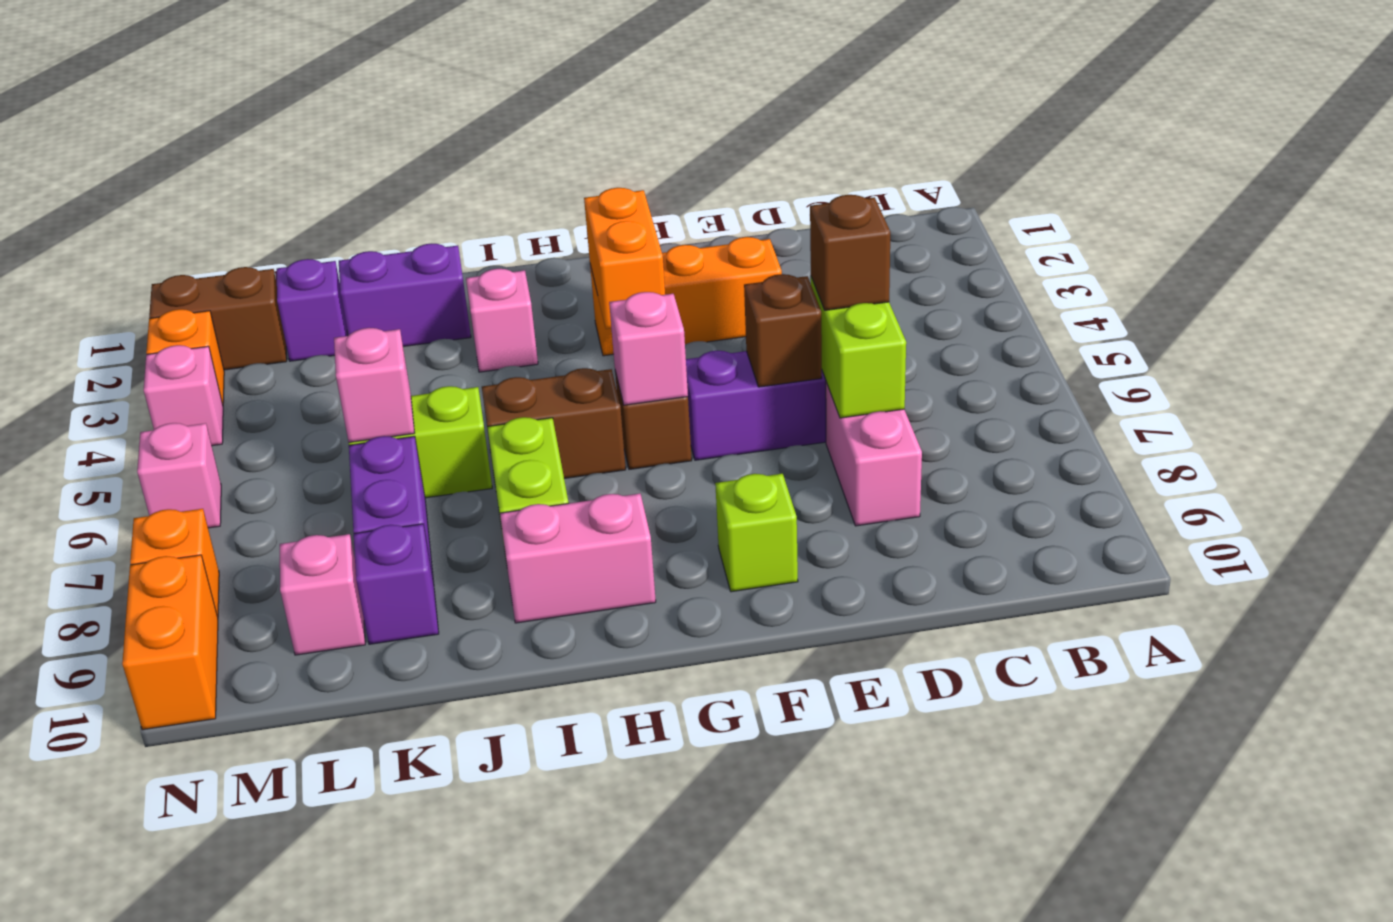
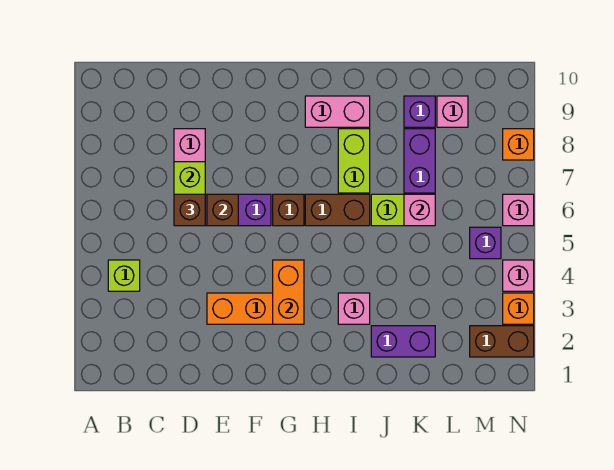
lime brick F9 level 1 -> lime brick B4 level 1
pink brick G6 level 2 -> none
purple brick L2 level 1 -> purple brick M5 level 1
orange brick N9:N10 level 1 -> none

